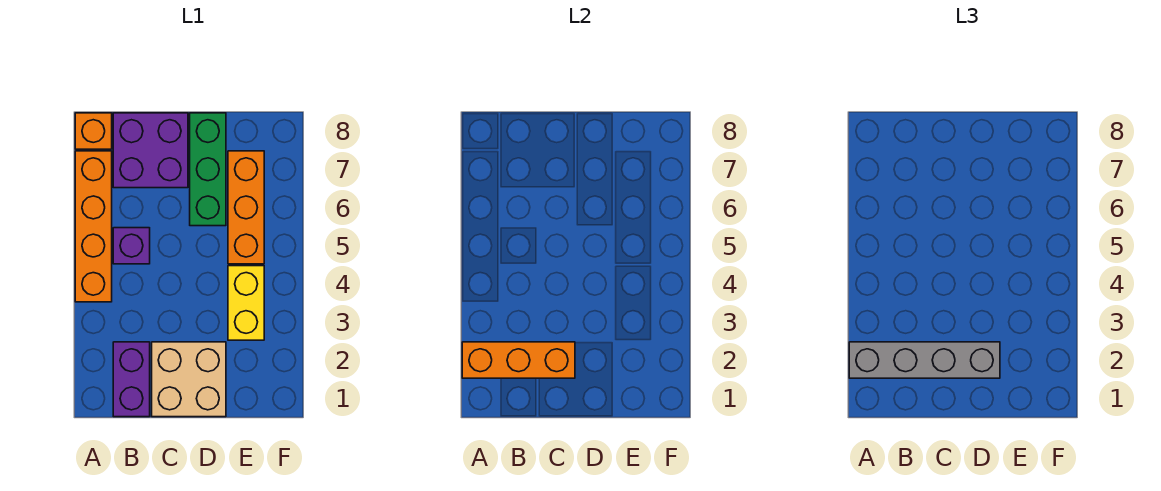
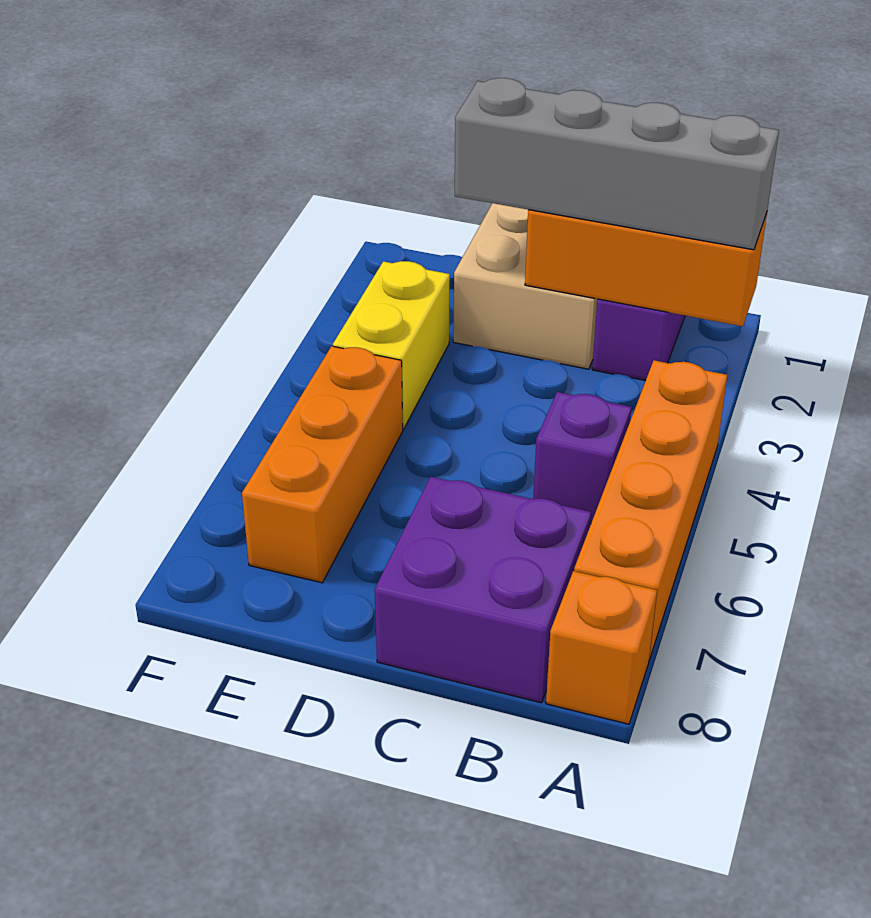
green brick D6:D8 level 1 -> none

